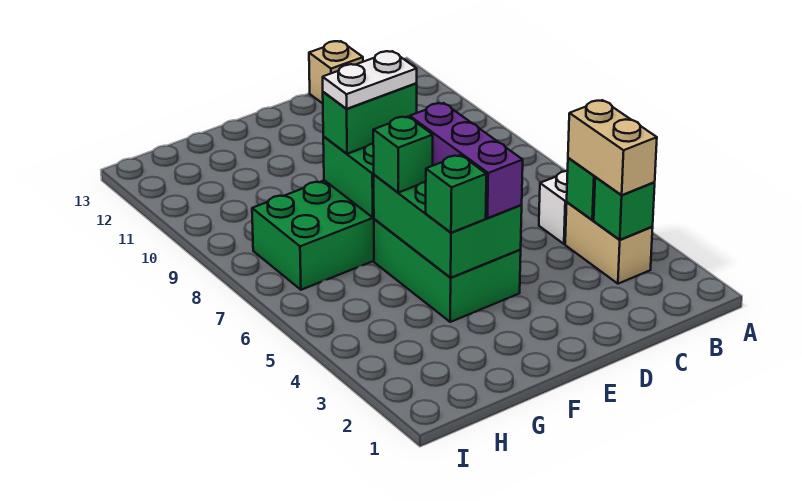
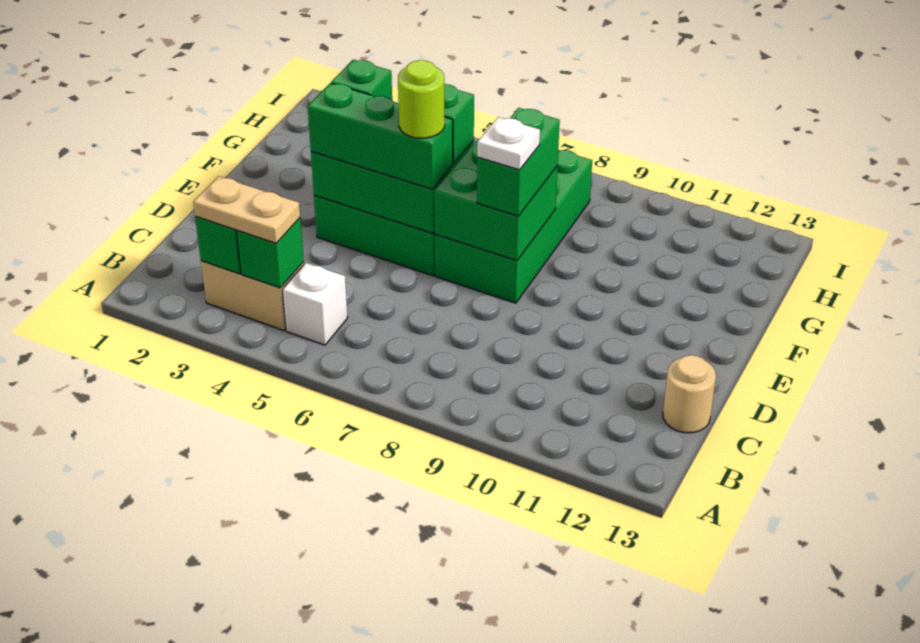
tan brick B3:B4 level 3 -> tan plate B3:B4 level 3
tan brick C13 level 1 -> tan round brick C13 level 1
purple brick E4:E6 level 3 -> green brick E4:E6 level 3
none -> lime round brick E6 level 4
white plate E8:F8 level 4 -> white plate E8 level 4

